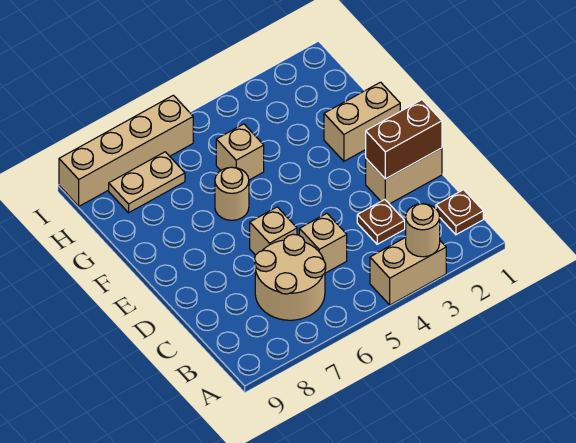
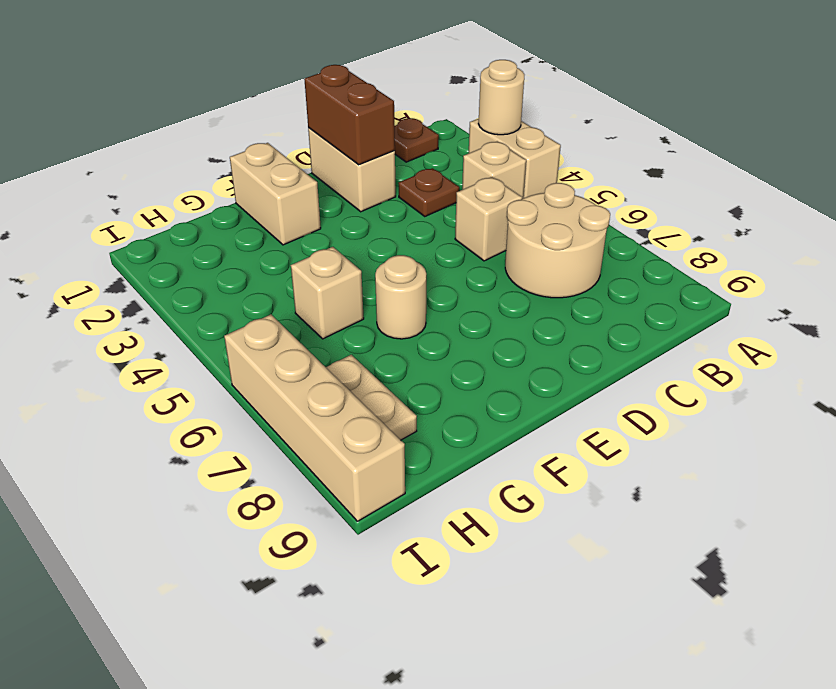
tan brick D6 level 1 -> tan brick B4 level 1

